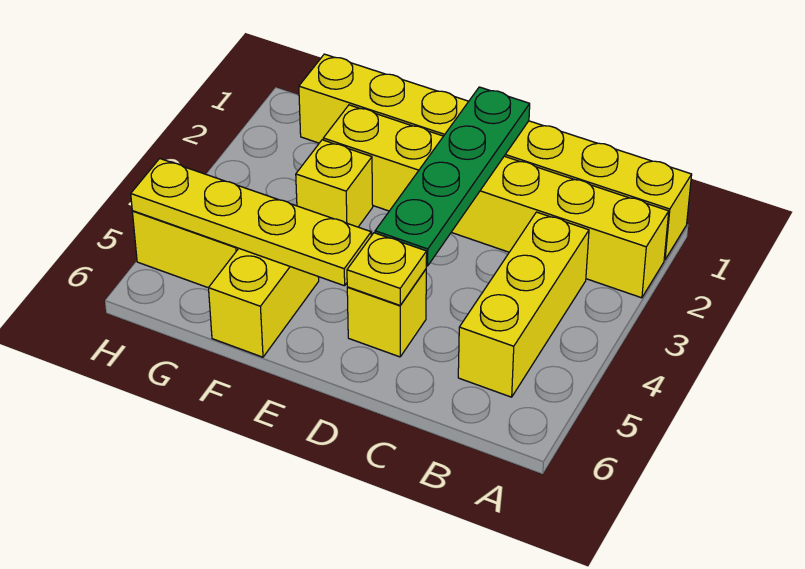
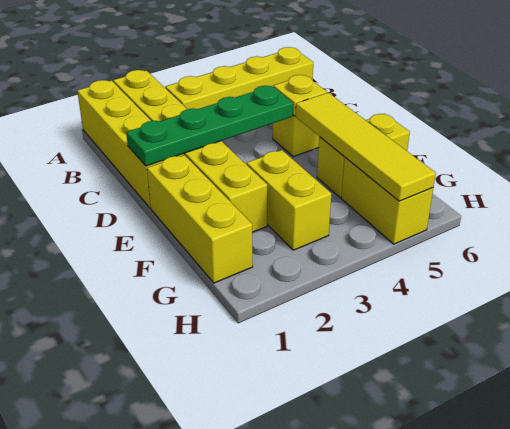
yellow brick B3:B5 level 1 -> yellow brick B3:B6 level 1
yellow plate E5:H5 level 2 -> yellow tile E5:H5 level 2
yellow brick F3 level 1 -> yellow brick F3:G3 level 1

